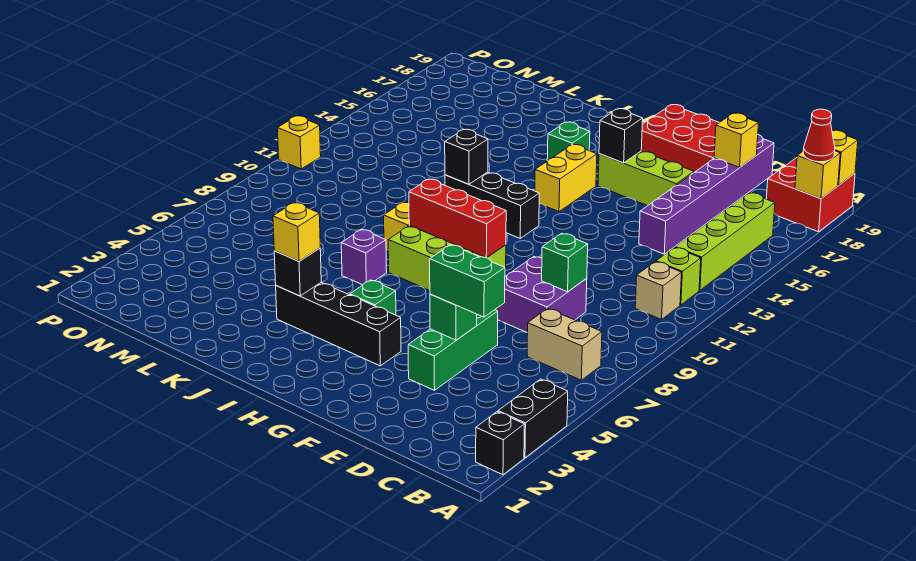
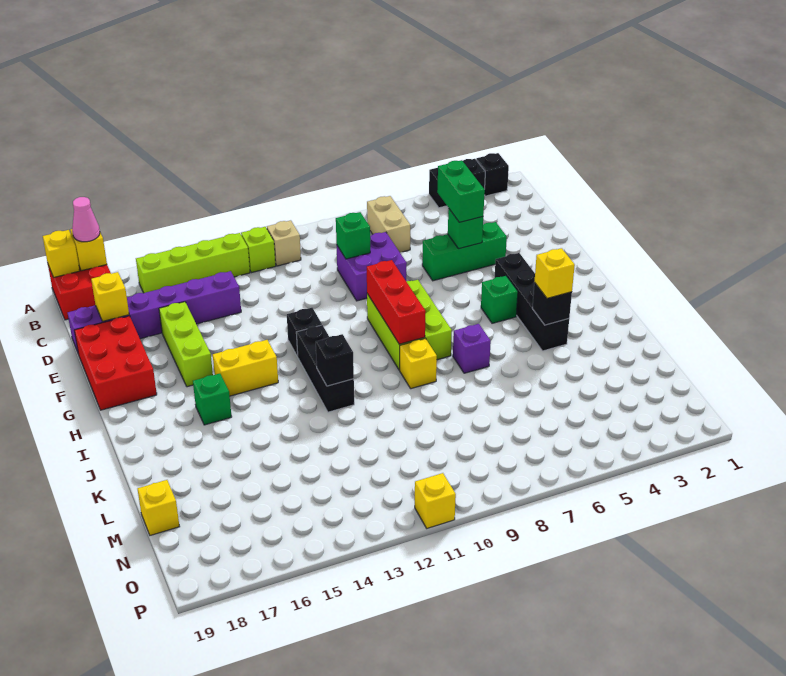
red cone A18 level 3 -> pink cone A18 level 3
black brick G16 level 2 -> black brick G12 level 1
none -> yellow brick M19 level 1

